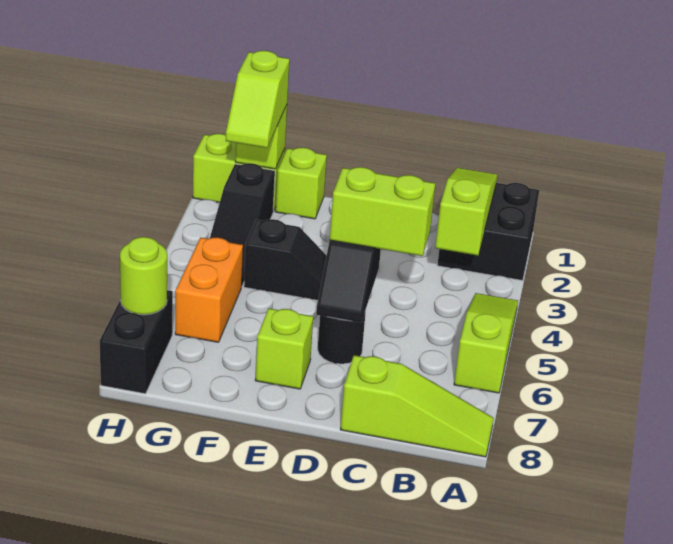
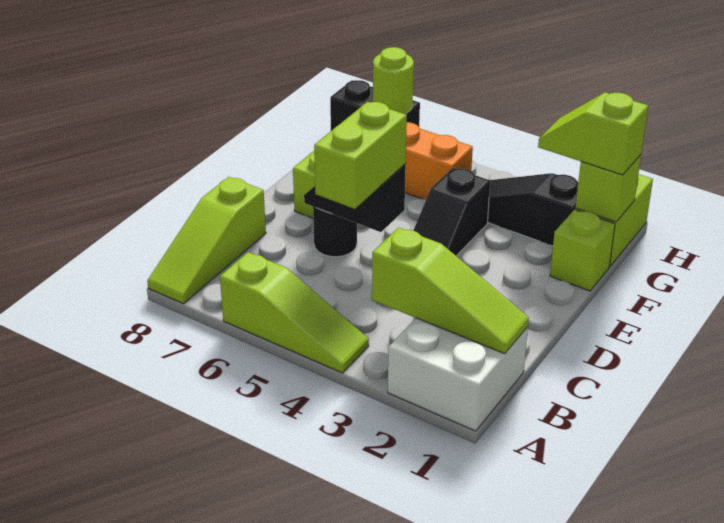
black brick A1:B2 level 1 -> white brick A1:B2 level 1

